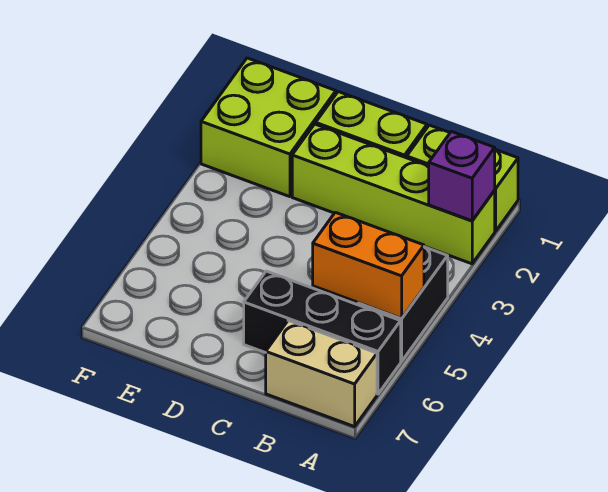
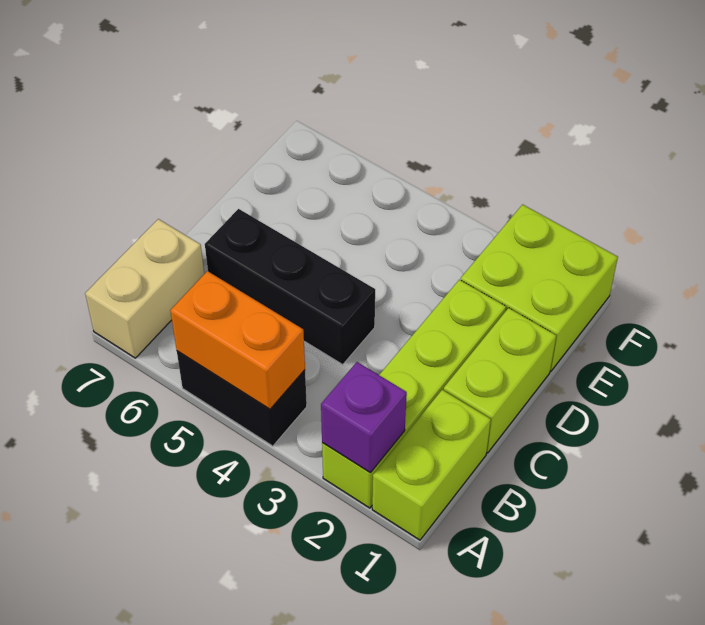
orange brick A5:B5 level 2 -> orange brick A4:A5 level 2
black brick A6:C6 level 1 -> black brick C4:C6 level 1

